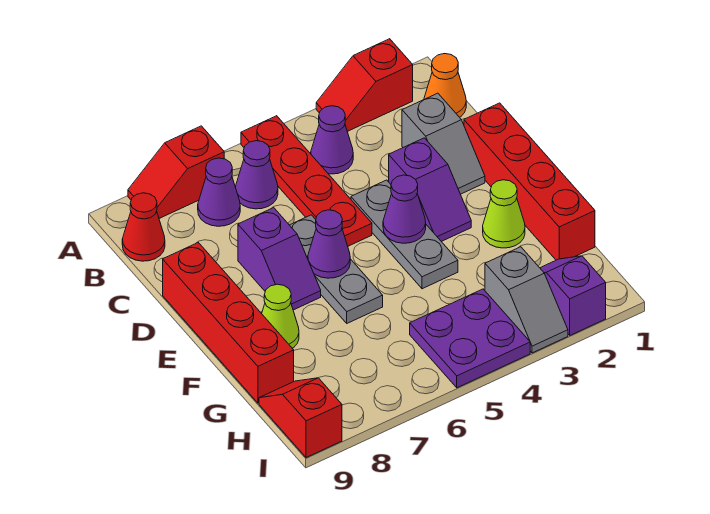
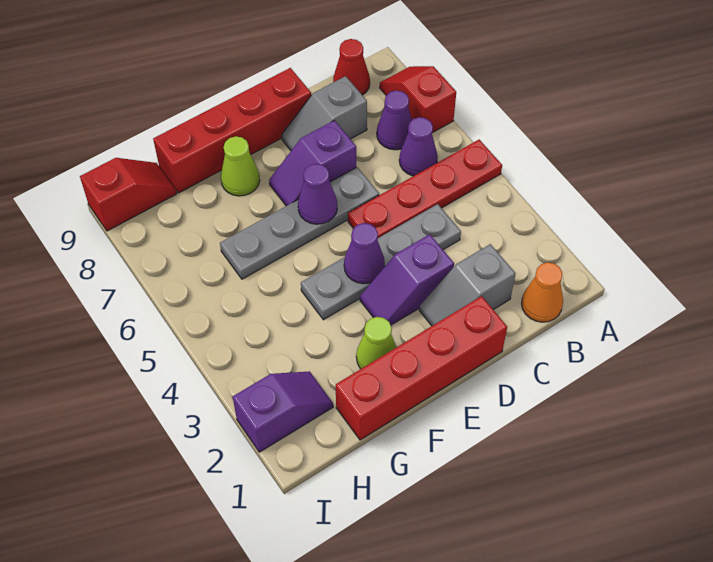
red slope A2:A3 level 1 top 2 -> none
purple cone B4 level 1 -> none
grey plate D4:F4 level 1 -> grey plate C4:F4 level 1
grey plate D6:F6 level 1 -> grey plate D6:G6 level 1
grey slope H3:I3 level 1 top H -> grey slope C8:D8 level 1 top C
purple plate H4:I5 level 1 -> none

